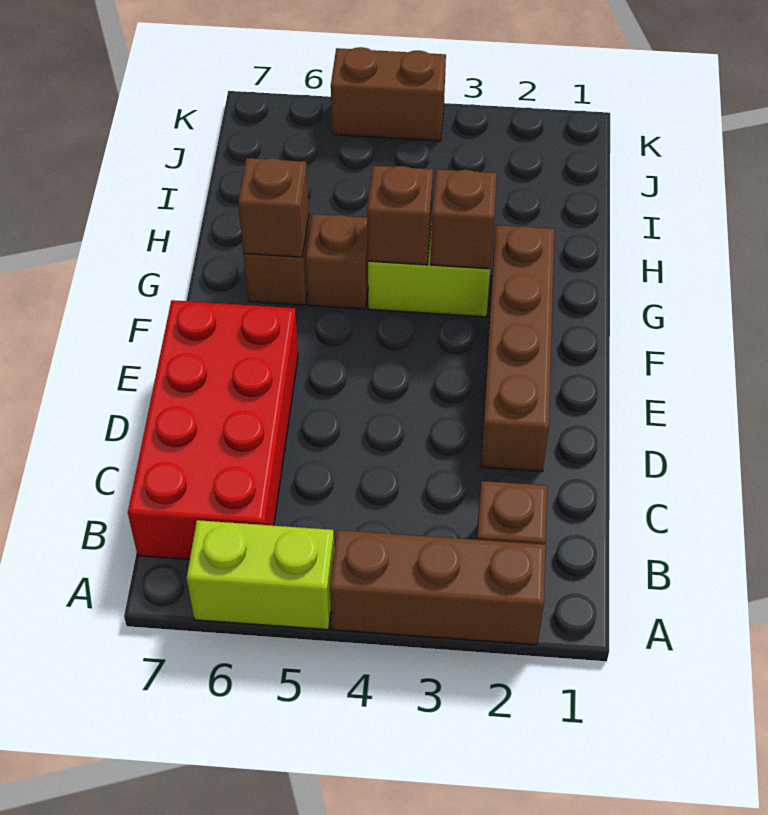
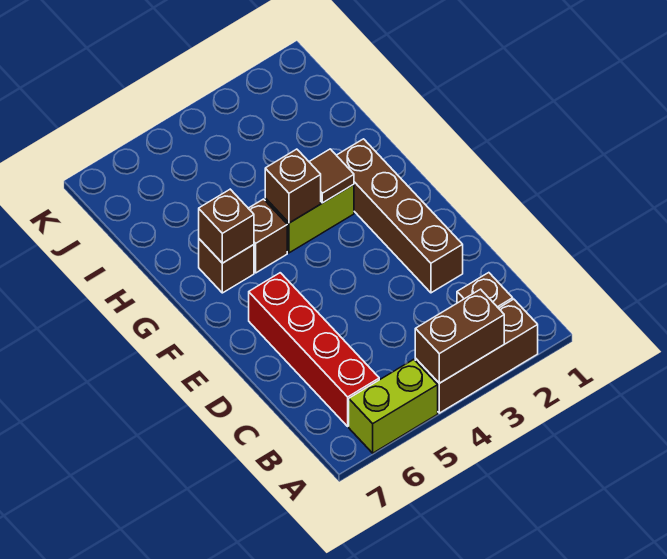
red brick B6:E7 level 1 -> red brick B6:E6 level 1
brown brick G3 level 2 -> brown tile G3 level 2
brown brick K4:K5 level 1 -> brown brick A3:A4 level 2

